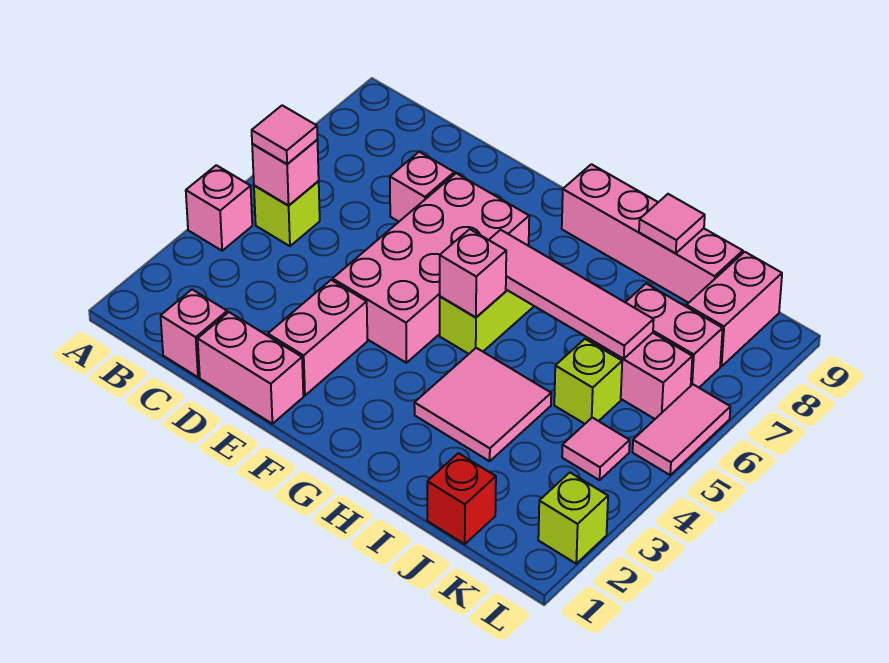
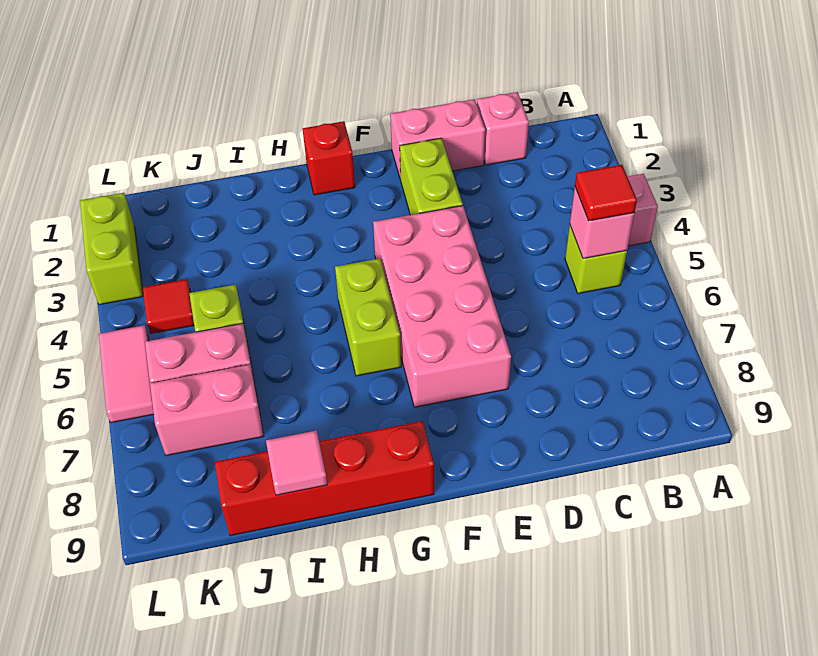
pink tile B5 level 3 -> red tile B5 level 3
pink brick D7 level 1 -> none
pink brick E2:E3 level 1 -> lime brick E2:E3 level 1
pink brick G5 level 2 -> none
pink tile G6:J6 level 2 -> none
pink brick G9:J9 level 1 -> red brick G9:J9 level 1
pink tile H3:I4 level 1 -> none
red brick J1 level 1 -> red brick G1 level 1
pink tile K4 level 1 -> red tile K4 level 1
pink brick K8:K9 level 1 -> none
lime brick L2 level 1 -> lime brick L2:L3 level 1

